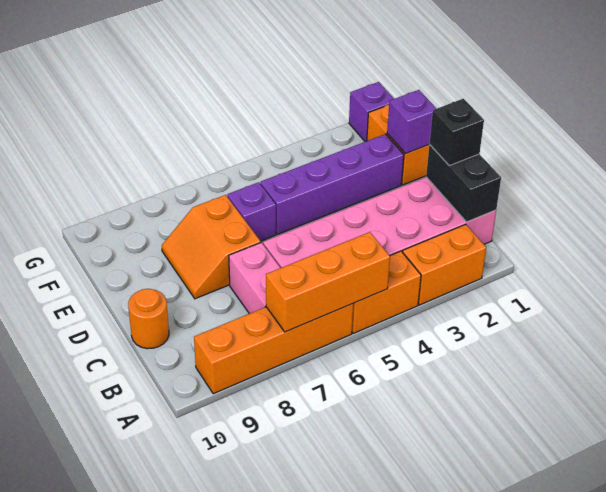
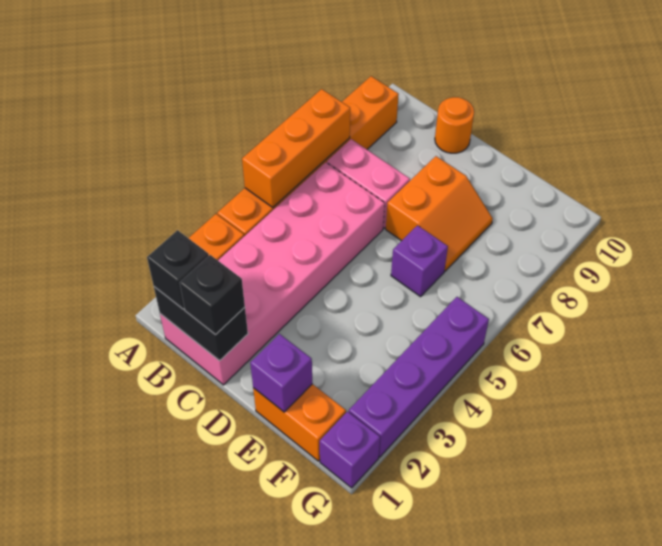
none -> black brick B1 level 3
orange slope D7:E8 level 1 top 7 -> orange slope D7:E8 level 1 top D
purple brick E2:E5 level 1 -> purple brick G2:G5 level 1

